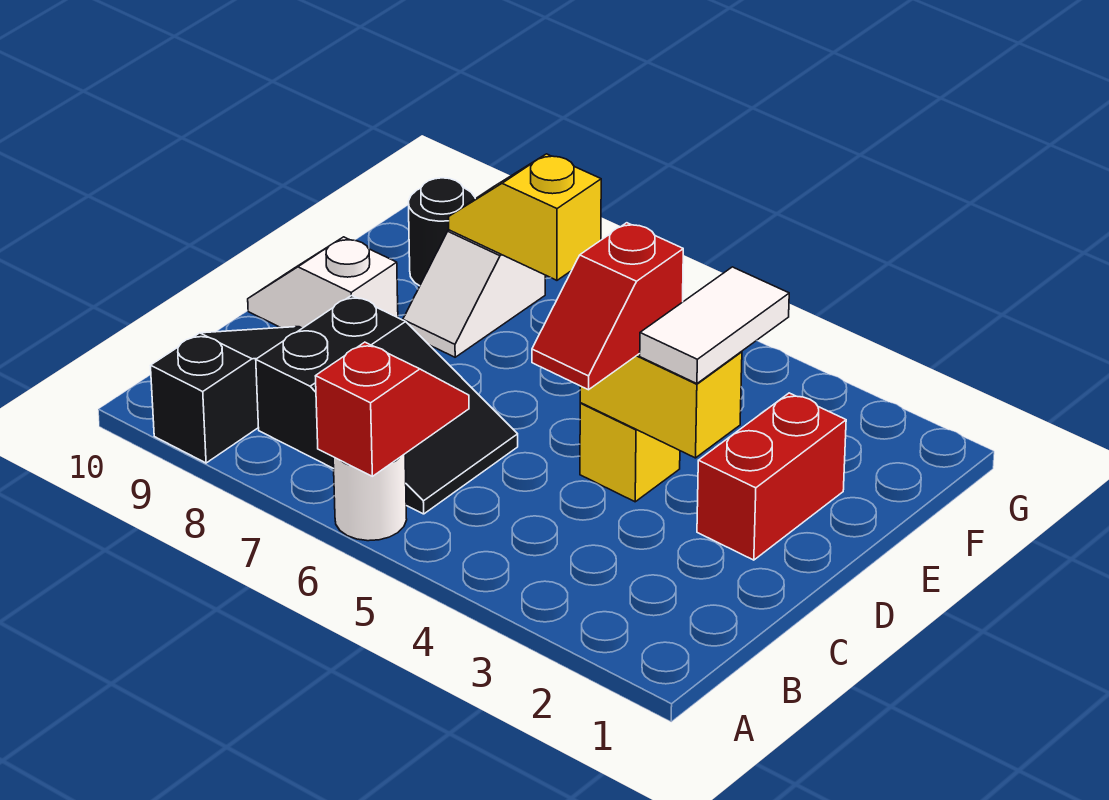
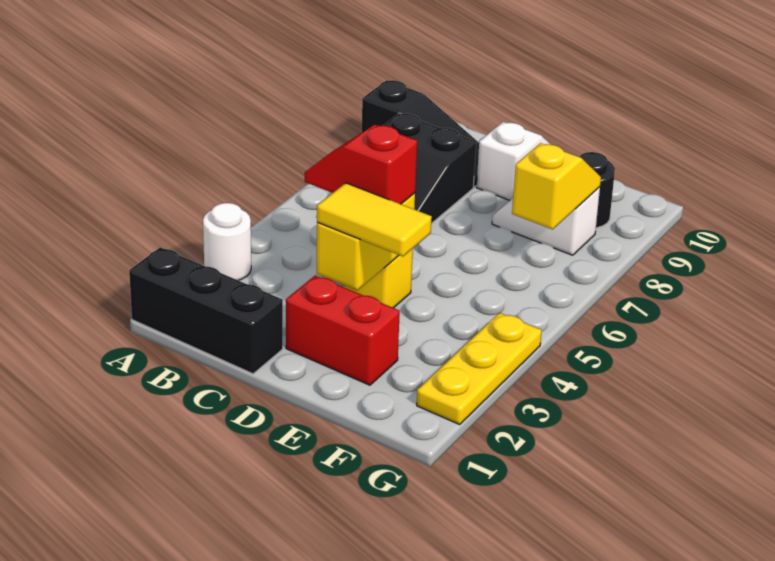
none -> black brick A1:C1 level 1
white round brick A6 level 1 -> white round brick A3 level 1
red slope A6:B6 level 2 top A -> none
white tile D3:E3 level 3 -> yellow tile D3:E3 level 3
none -> yellow plate G2:G4 level 1

